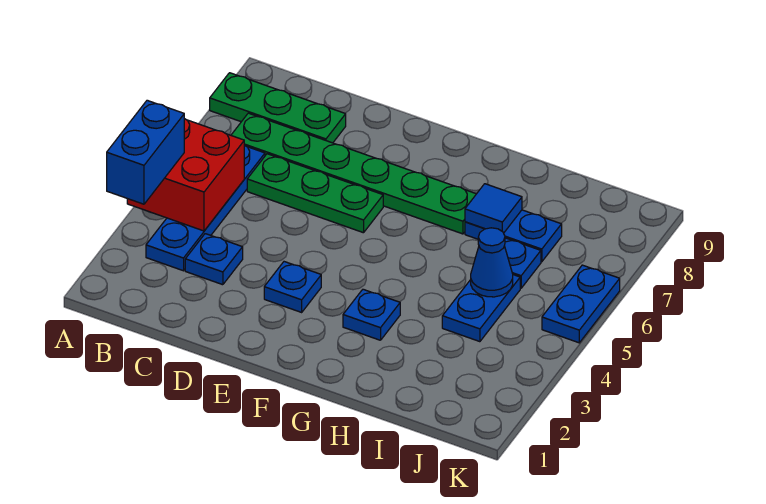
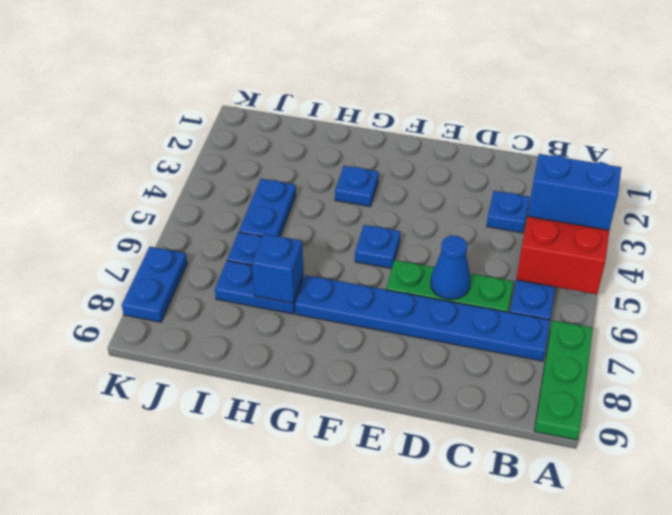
blue brick A3:A4 level 3 -> blue brick A4:B4 level 3
green plate A8:C8 level 1 -> green plate A7:A9 level 1
green plate B7:G7 level 1 -> blue plate B7:G7 level 1
blue plate E3 level 1 -> blue plate F5 level 1
blue tile H7 level 2 -> blue brick H7 level 2
blue cone I5 level 2 -> blue cone D6 level 2
blue plate K5:K6 level 1 -> blue plate K7:K8 level 1

